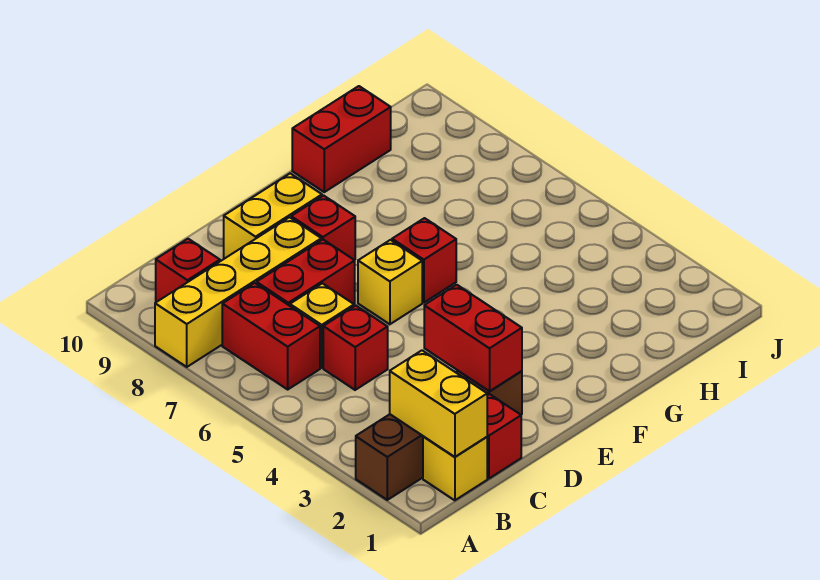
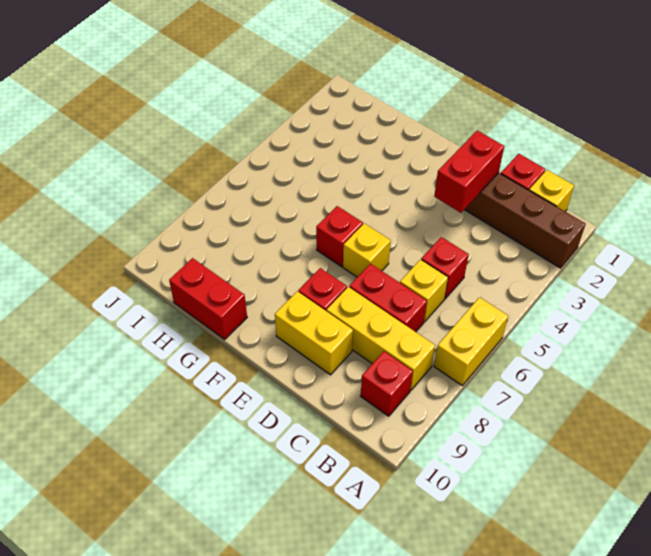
yellow brick A8:D8 level 1 -> yellow brick B8:D8 level 1
yellow brick B1:B2 level 2 -> yellow brick A6:A7 level 1
red brick B6:B7 level 1 -> none

